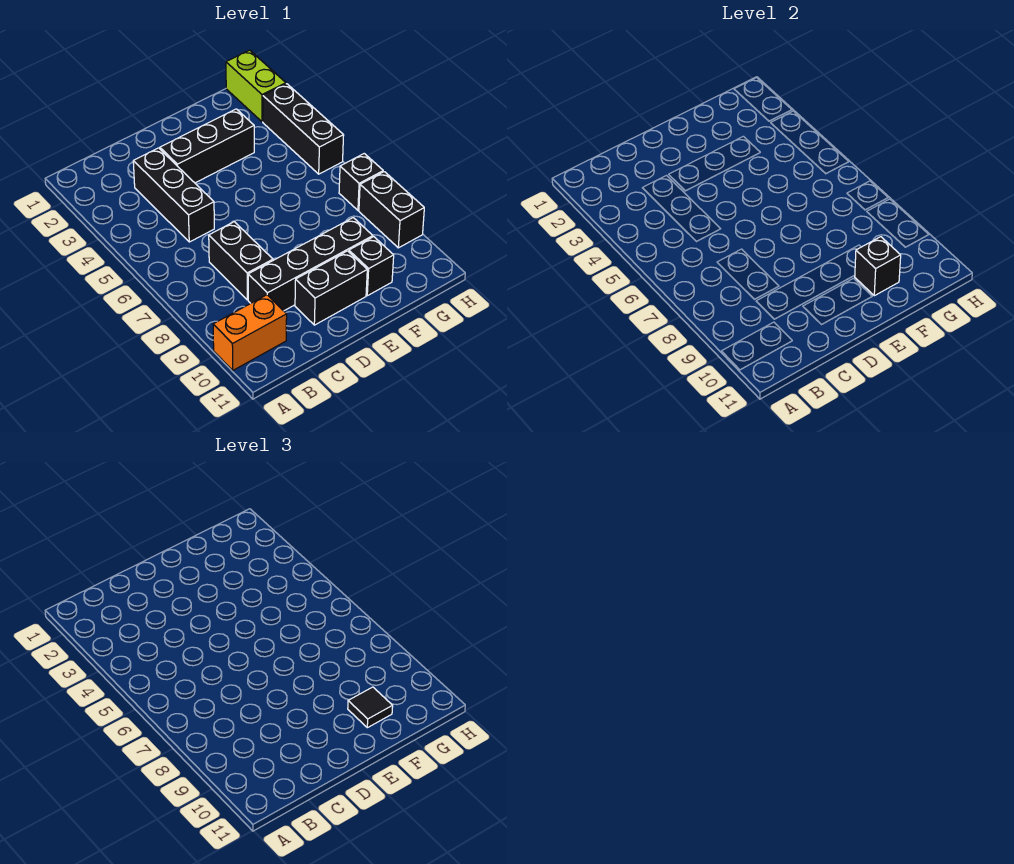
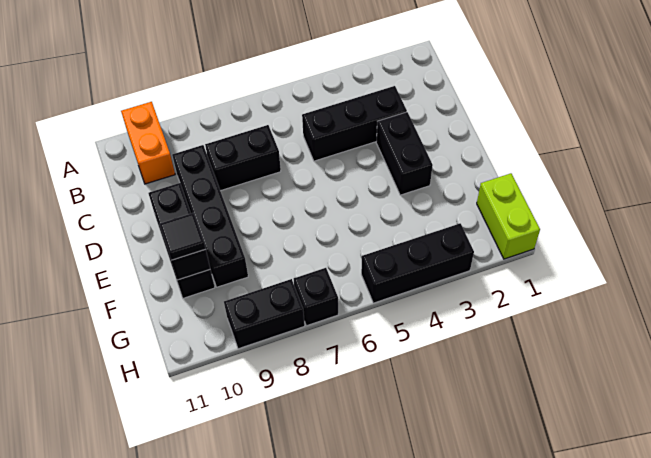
black brick D3:F3 level 1 -> black brick D3:E3 level 1
lime brick H1:H2 level 1 -> lime brick G1:H1 level 1

